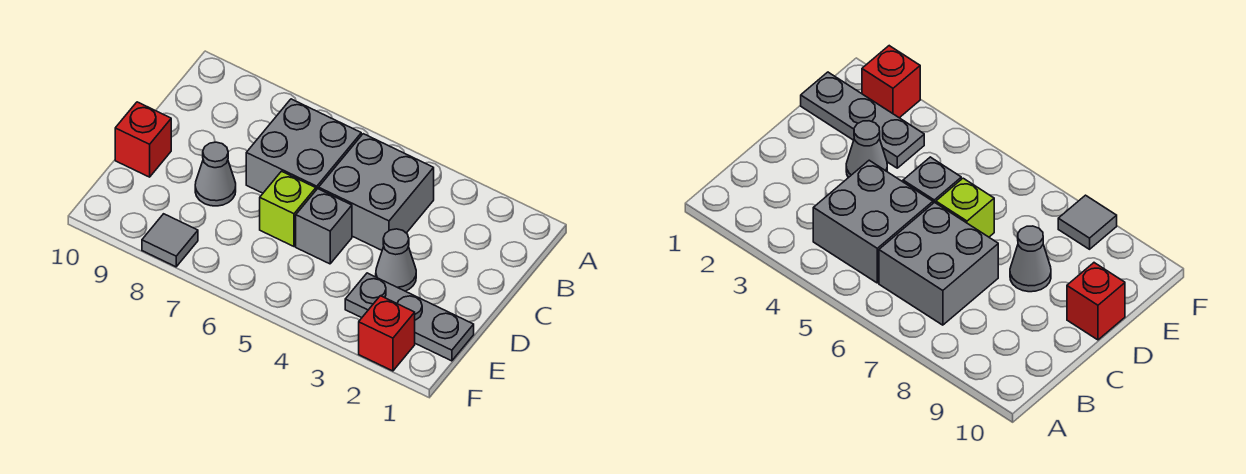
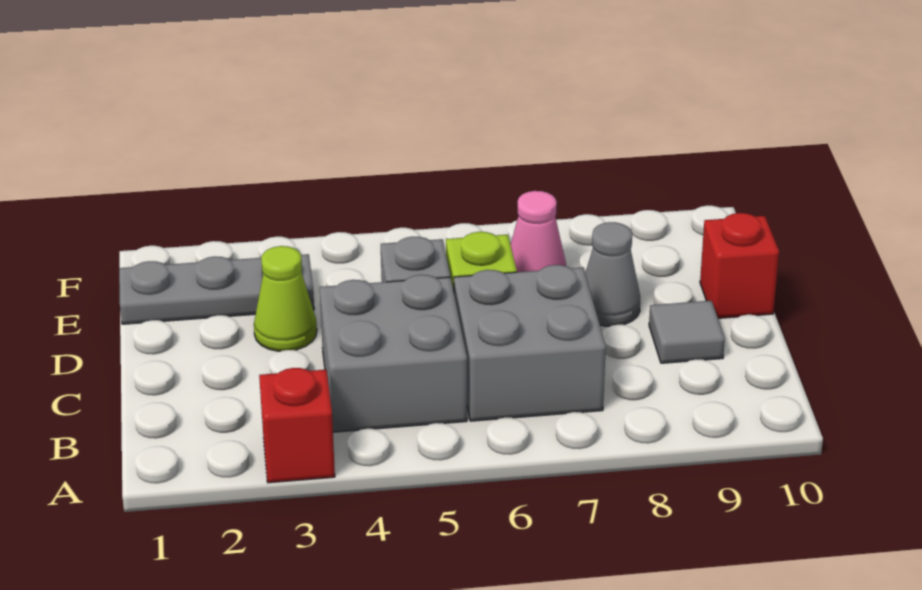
grey cone D3 level 1 -> lime cone D3 level 1
none -> pink cone E7 level 1
red brick F2 level 1 -> red brick A3 level 1
grey tile F8 level 1 -> grey tile C9 level 1

